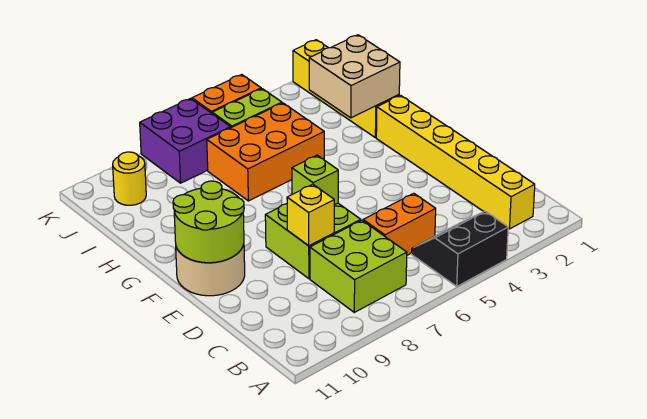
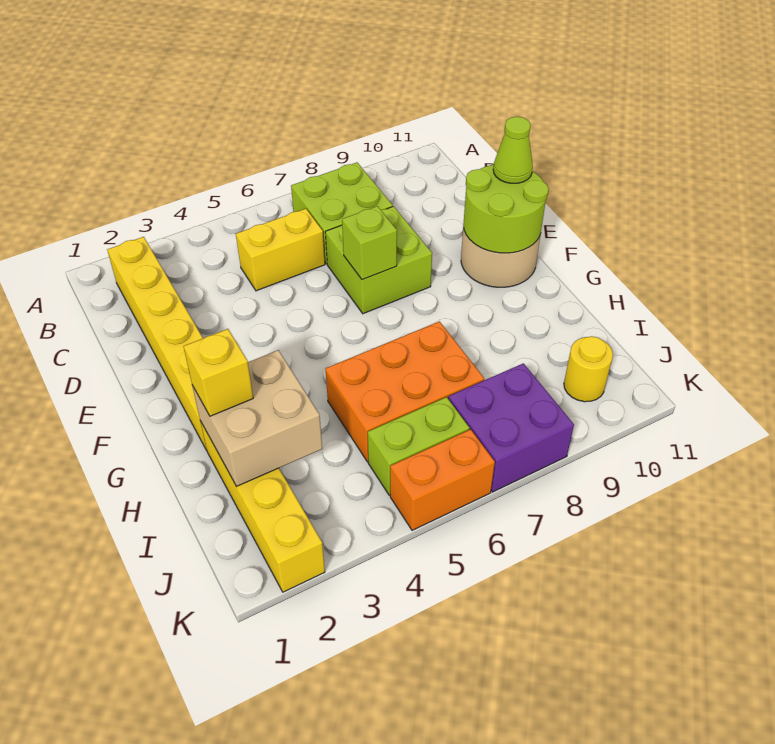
black slope A4:B5 level 1 top A -> none
orange brick C5:C6 level 1 -> yellow brick C5:C6 level 1
yellow brick D8 level 2 -> yellow brick H2 level 3
none -> lime cone E11 level 3

